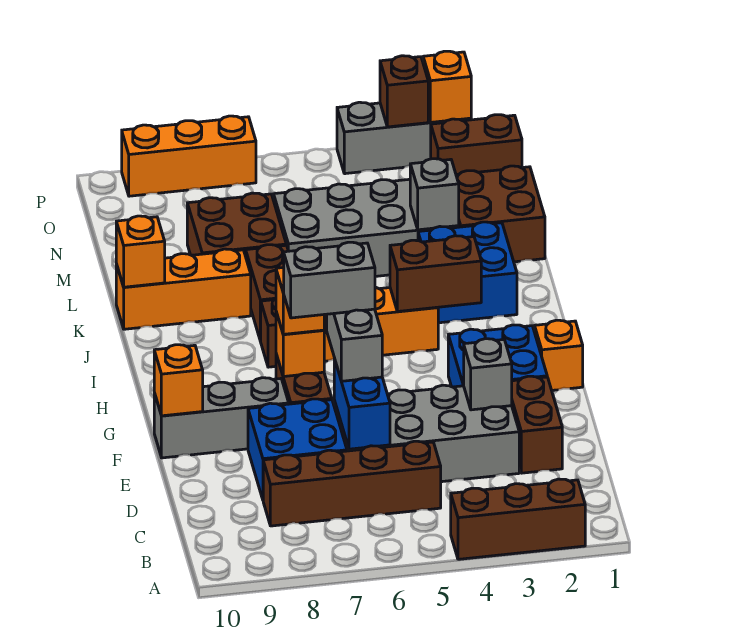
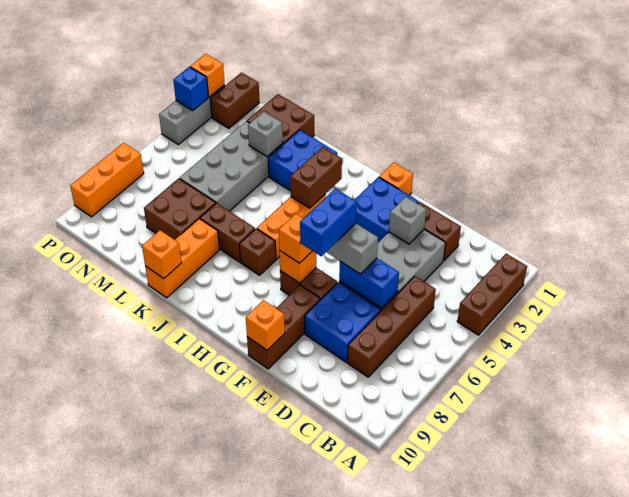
grey brick F6:F7 level 4 -> blue brick F6:F7 level 4
grey brick F8:F10 level 1 -> brown brick F8:F10 level 1
brown brick P3 level 2 -> blue brick P3 level 2

